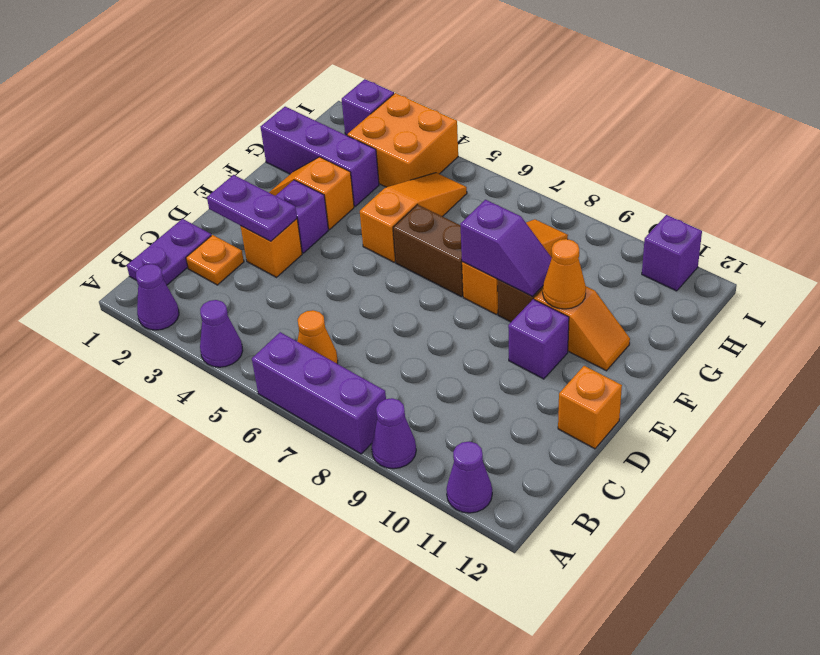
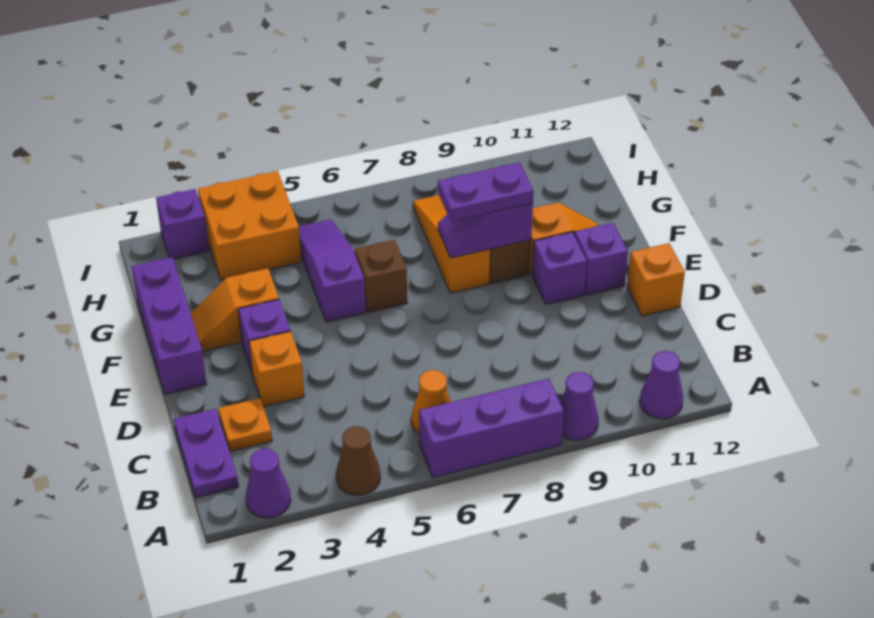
purple cone A4 level 1 -> brown cone A4 level 1
purple plate D2:D3 level 2 -> purple plate F8:F9 level 3
orange slope F5:H5 level 1 top F -> purple slope F5:H5 level 1 top F
brown brick F6:F7 level 1 -> brown brick F6 level 1
purple slope F8:F9 level 2 top 8 -> purple slope F8:F9 level 2 top 9
orange cone F10 level 2 -> none
purple brick G1:G3 level 1 -> purple brick E1:G1 level 1
purple brick I11 level 1 -> purple brick E11 level 1

